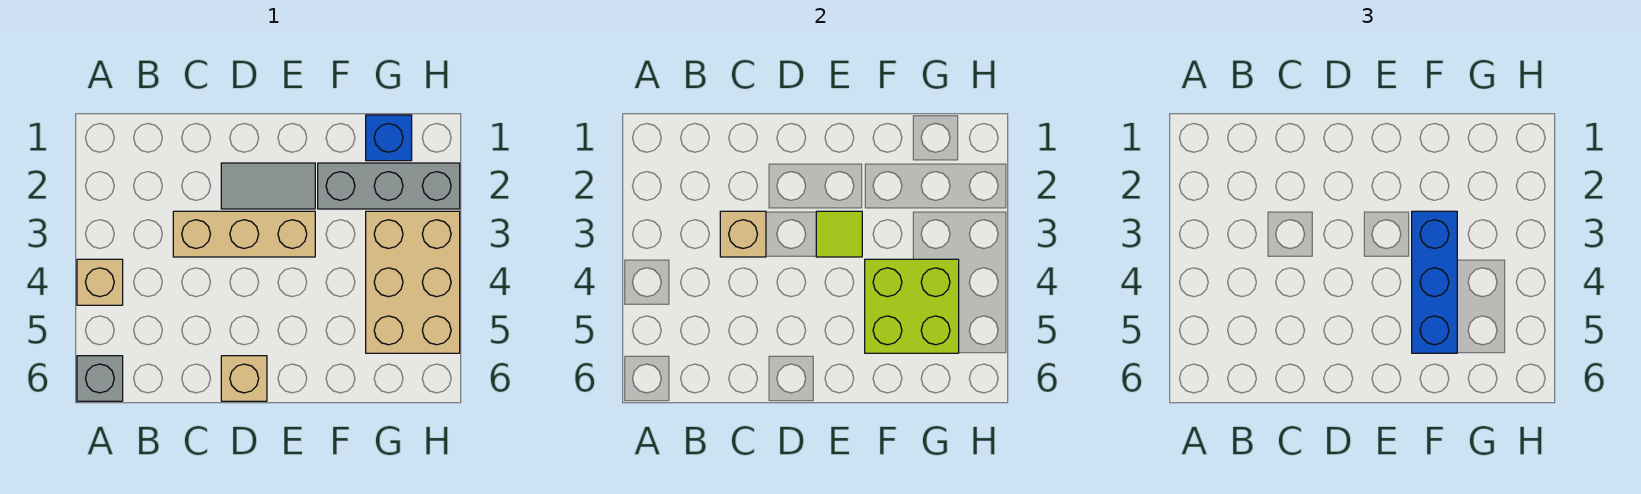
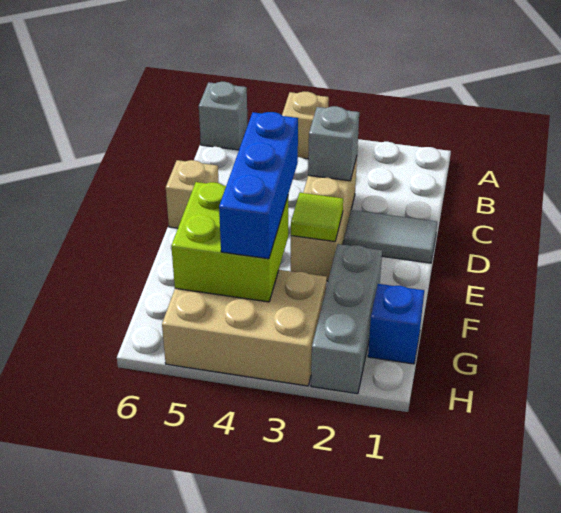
tan brick C3 level 2 -> grey brick C3 level 2
grey tile D2:E2 level 1 -> grey tile D1:D2 level 1
blue brick F3:F5 level 3 -> blue brick E4:G4 level 3

